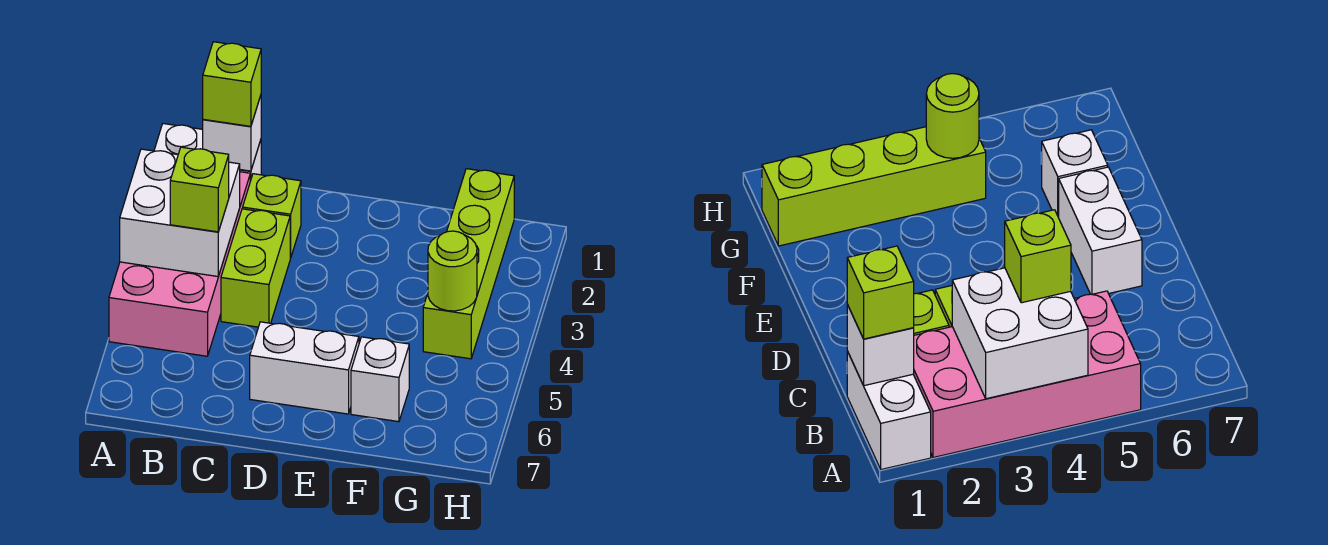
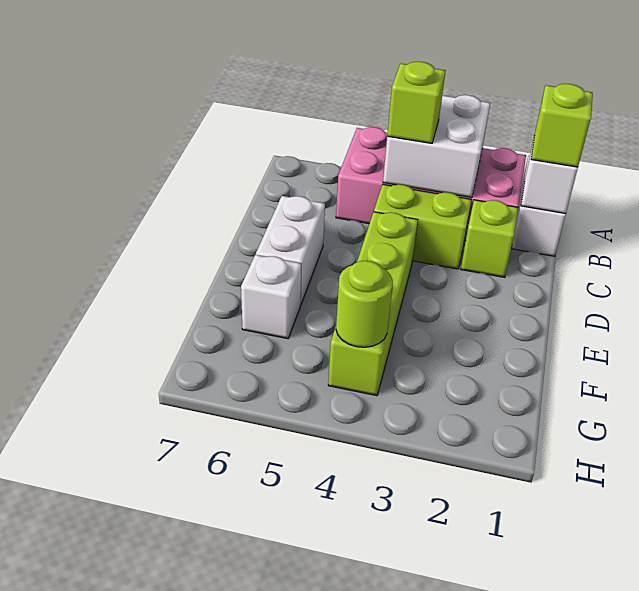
lime brick G1:G4 level 1 -> lime brick D4:G4 level 1

